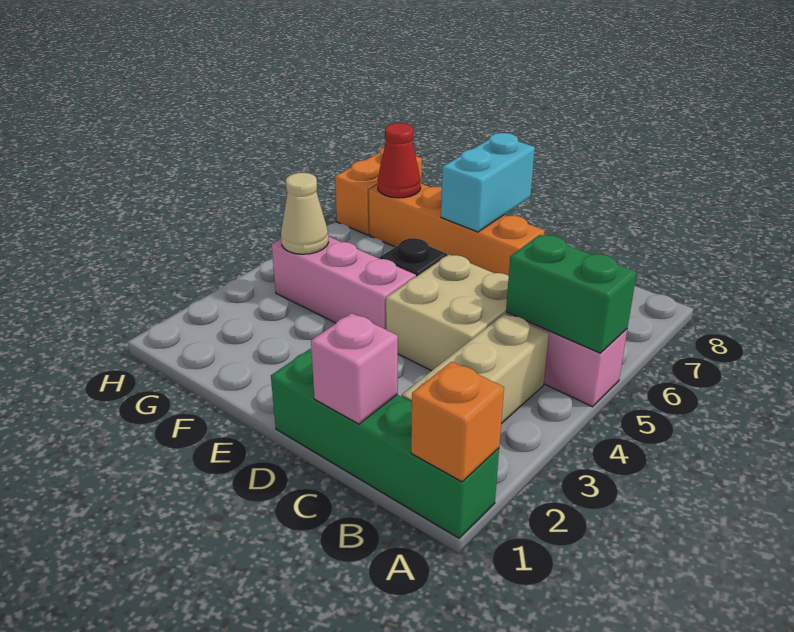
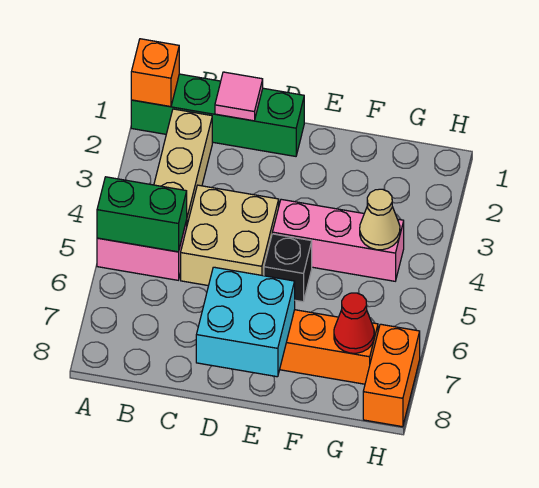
pink brick C1 level 2 -> pink tile C1 level 2
cyan brick E7:E8 level 2 -> cyan brick D7:E8 level 2

